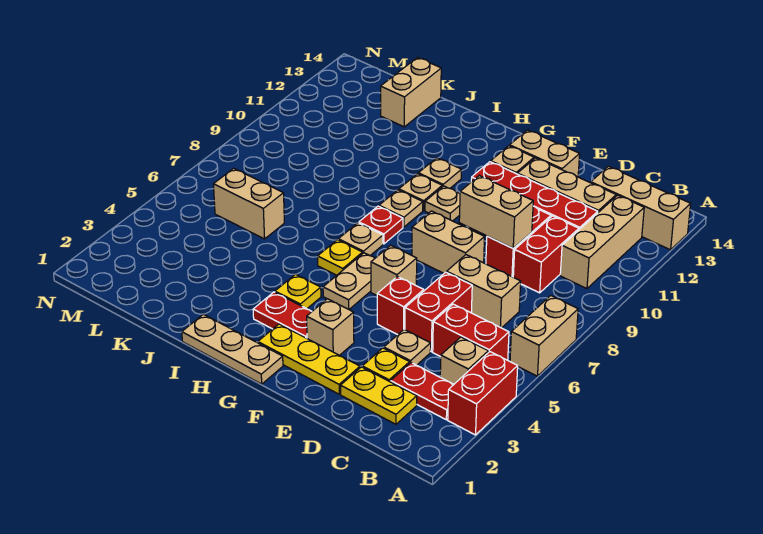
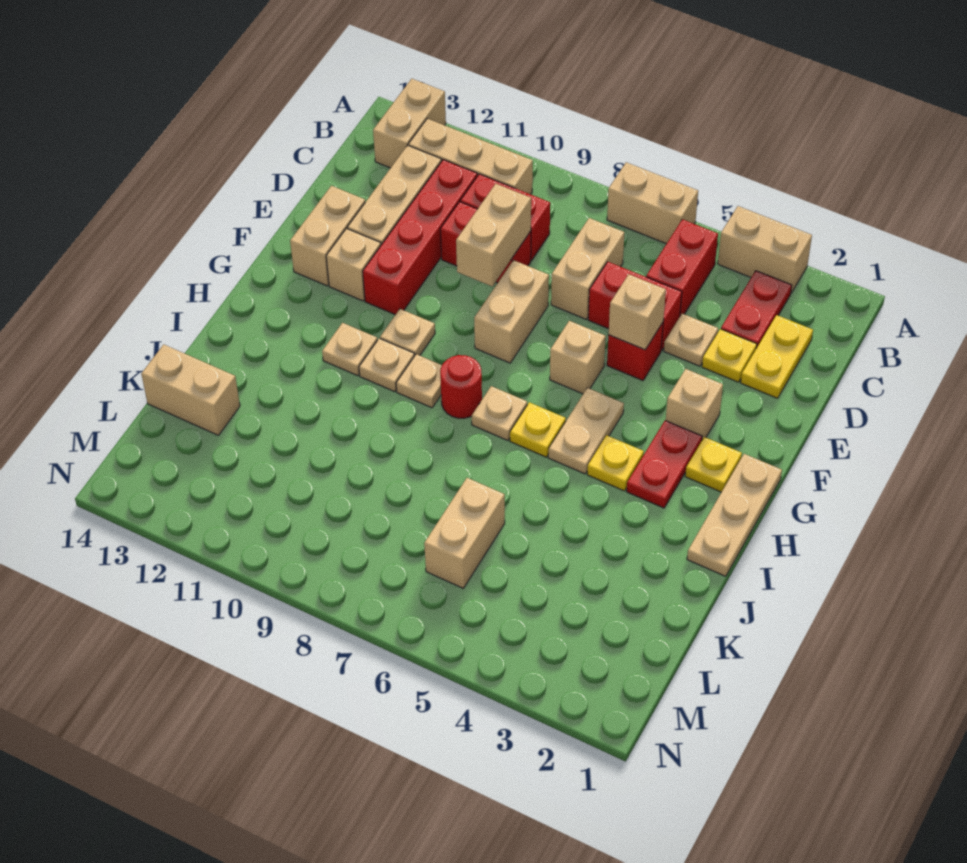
red brick A3:A4 level 1 -> tan brick A3:A4 level 1
tan brick A13:C13 level 1 -> tan brick A13:B13 level 1
tan brick B4 level 1 -> tan brick E5 level 2
yellow plate E2:G2 level 1 -> yellow plate G2 level 1
tan plate G5:G6 level 1 -> tan plate G5:H5 level 1
red plate H8 level 1 -> red round brick H8 level 1

